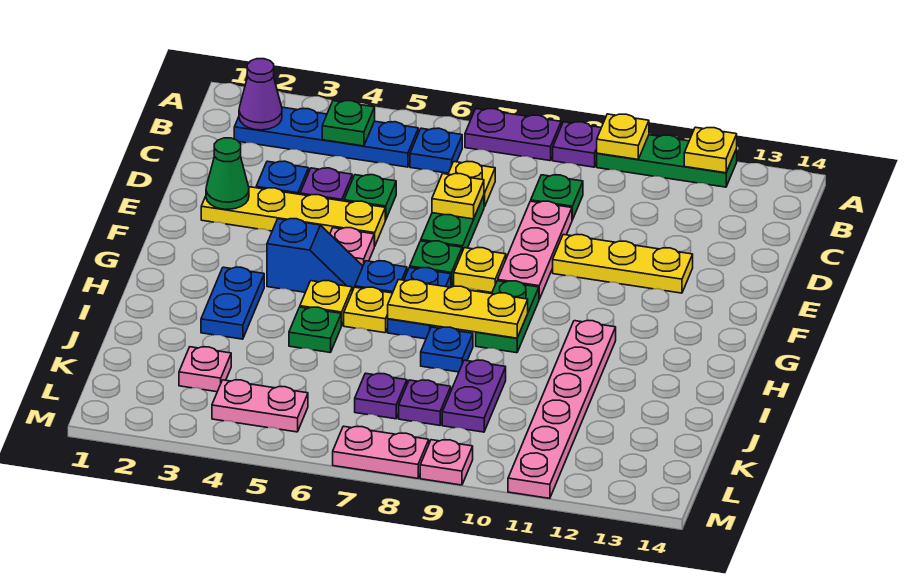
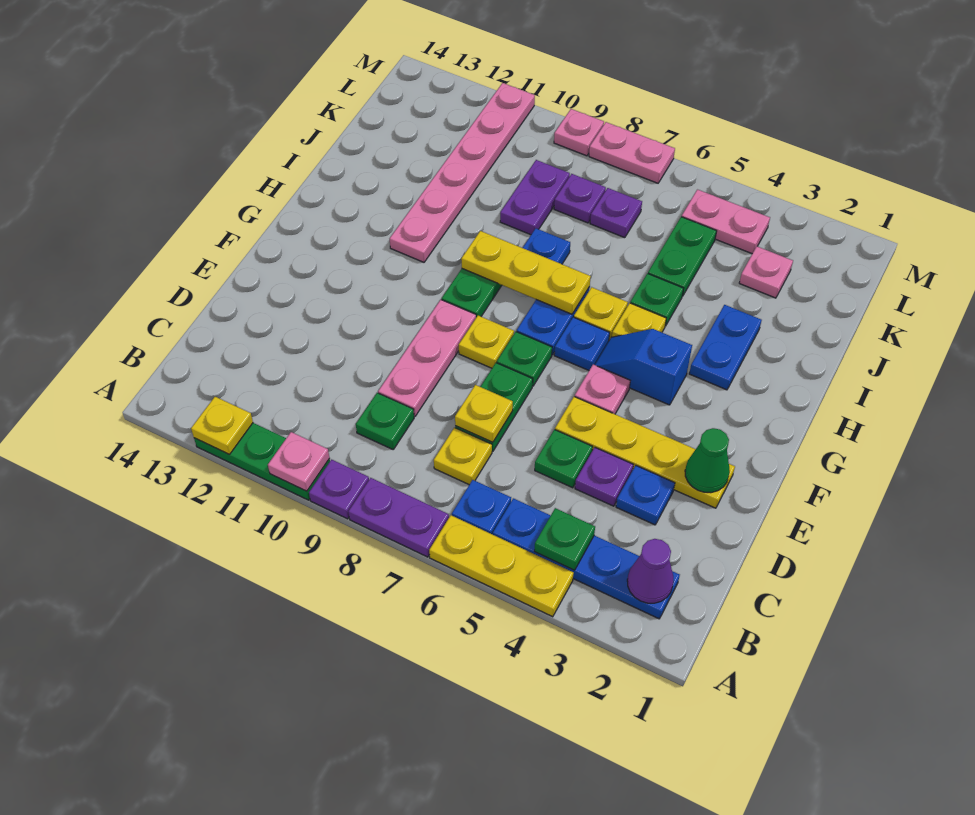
yellow plate A10 level 2 -> pink plate A10 level 2
yellow plate E10:E12 level 1 -> yellow plate A4:A6 level 1
none -> green plate J5:K5 level 1

